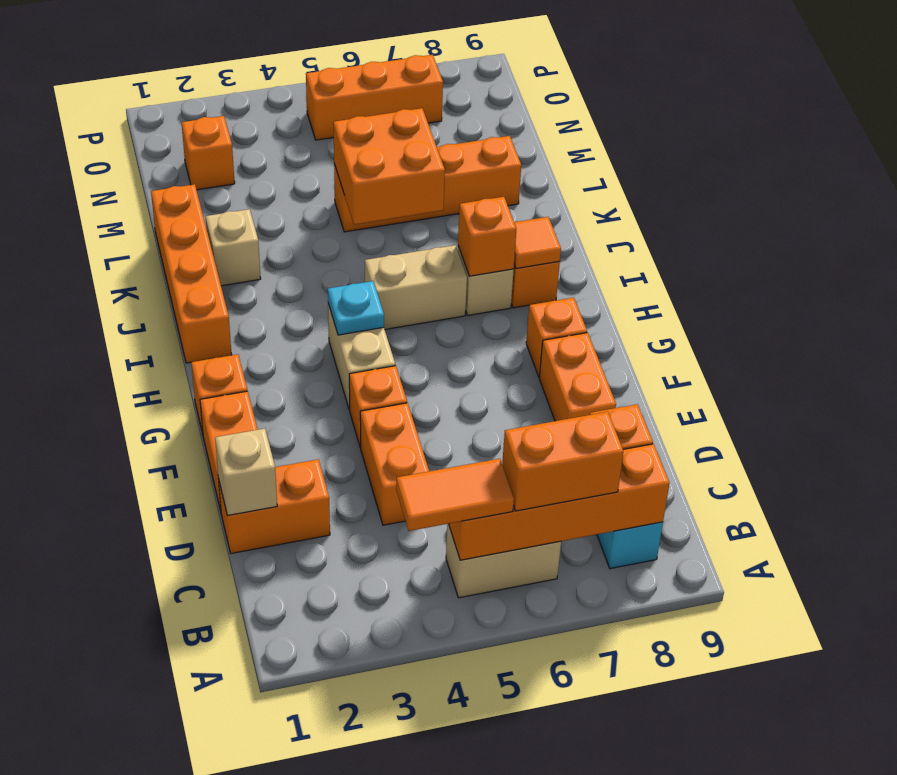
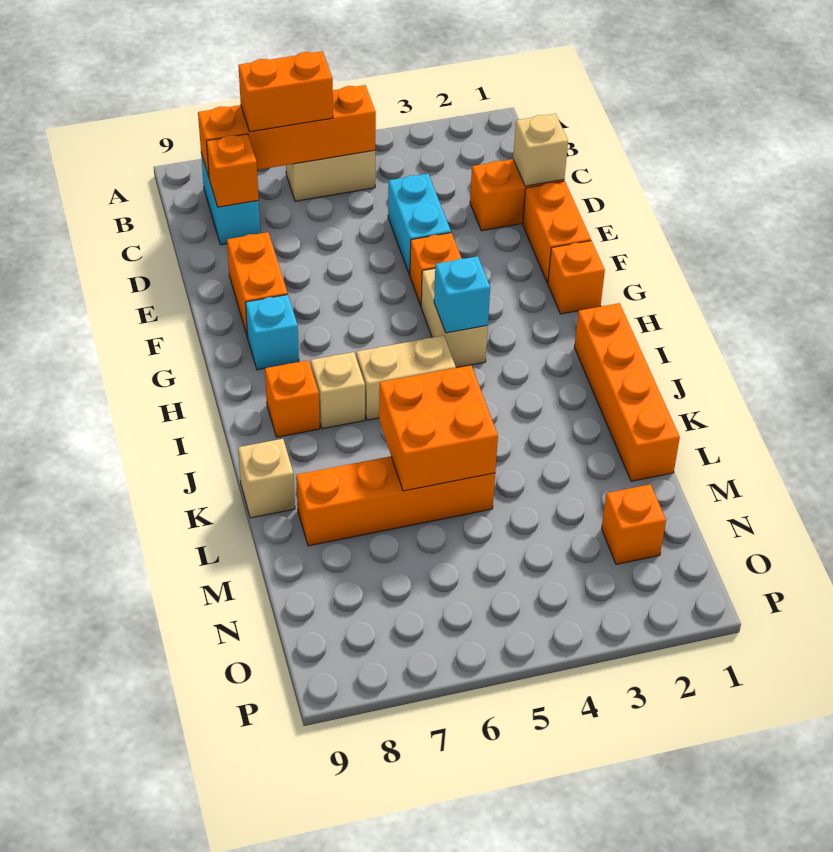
orange tile B4:B5 level 3 -> none
orange brick D4:E4 level 1 -> cyan brick D4:E4 level 1
orange brick G8 level 1 -> cyan brick G8 level 1
cyan plate H4 level 2 -> cyan brick H4 level 2
orange brick I7 level 2 -> none
orange tile I8 level 2 -> none
tan brick K2 level 1 -> tan brick K9 level 1
orange brick O5:O7 level 1 -> none

